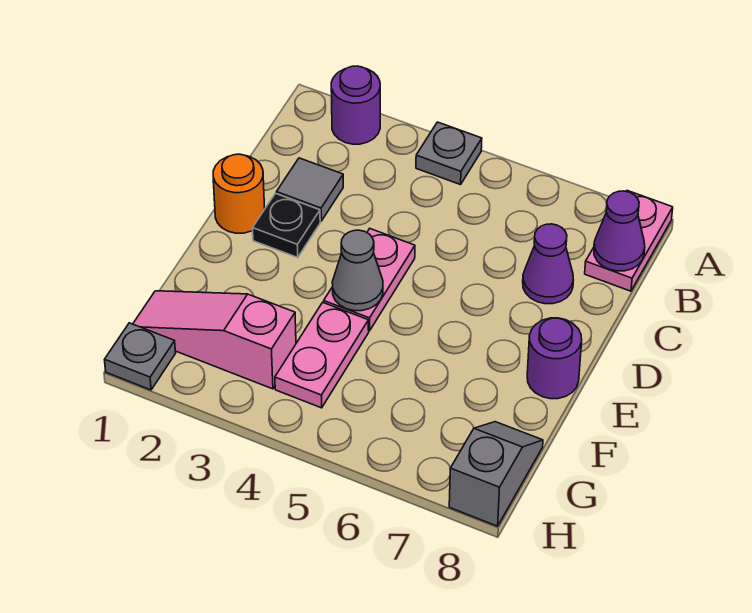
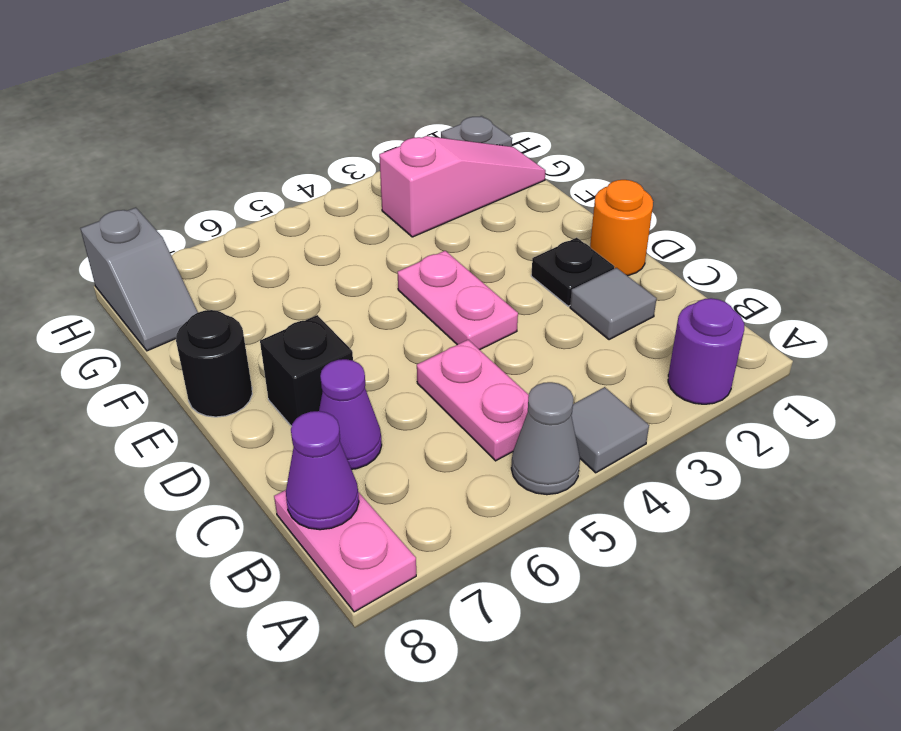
grey plate A4 level 1 -> grey tile A4 level 1
none -> black brick D7 level 1
grey cone E4 level 2 -> grey cone A5 level 1
purple round brick E8 level 1 -> black round brick E8 level 1
pink plate F4:G4 level 1 -> pink plate B5:C5 level 1

